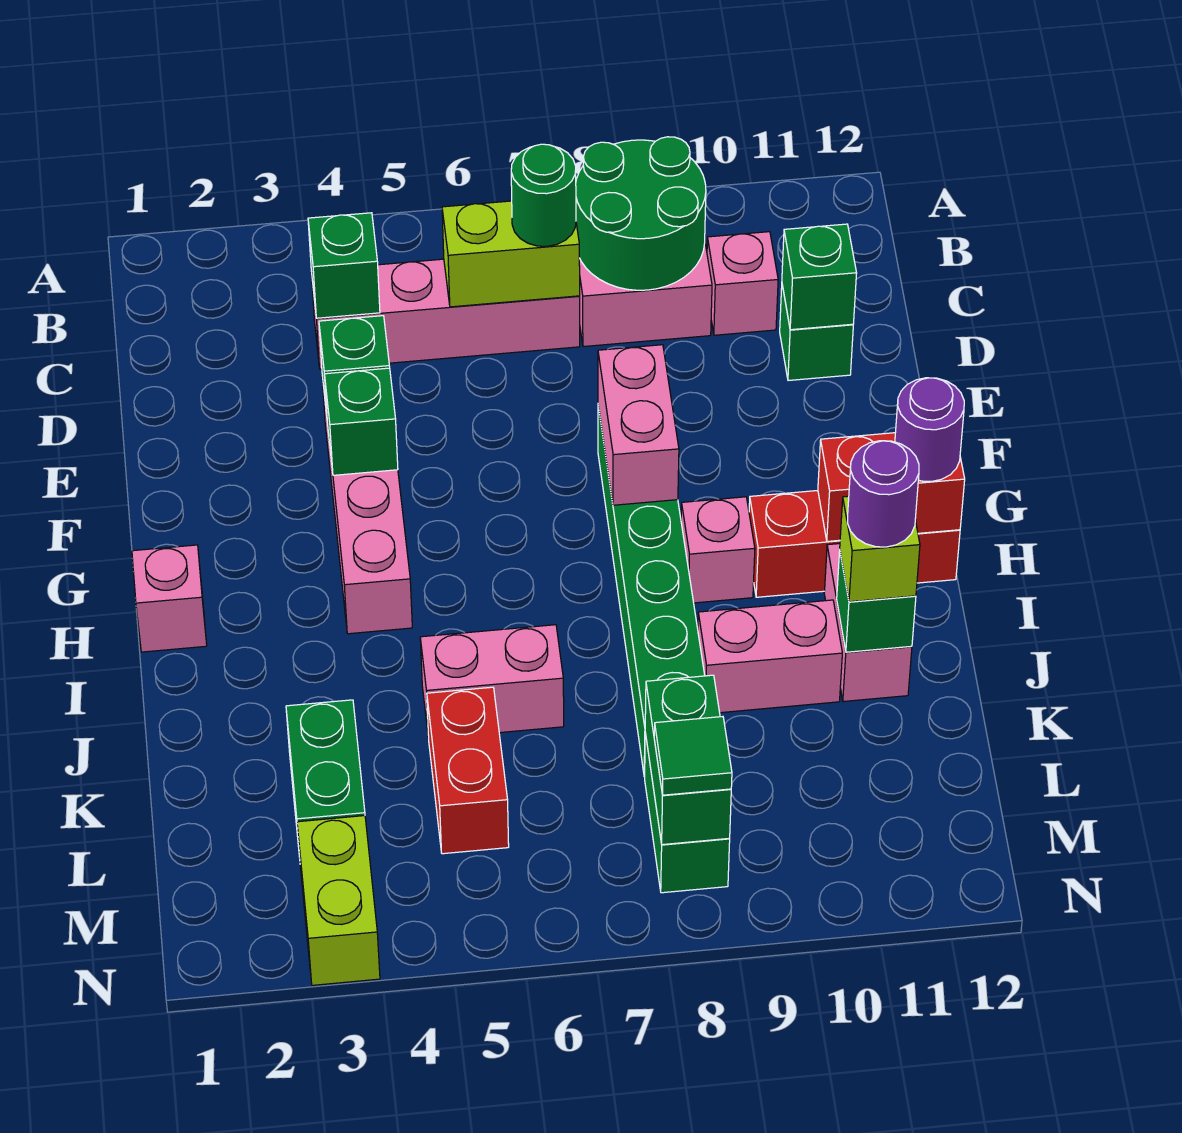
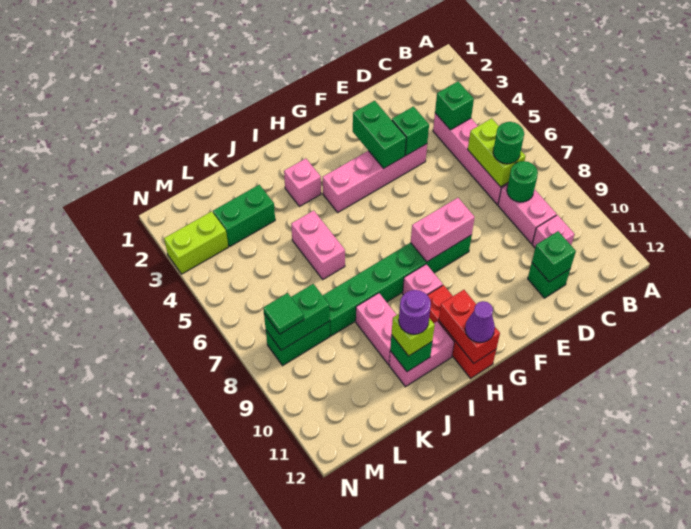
green round brick B8:C9 level 2 -> green round brick C8 level 2
green brick F4 level 2 -> green brick F3:F4 level 2
pink brick H1 level 1 -> pink brick I3 level 1
purple round brick H12 level 3 -> purple cone H12 level 3
red brick K5:L5 level 1 -> none

